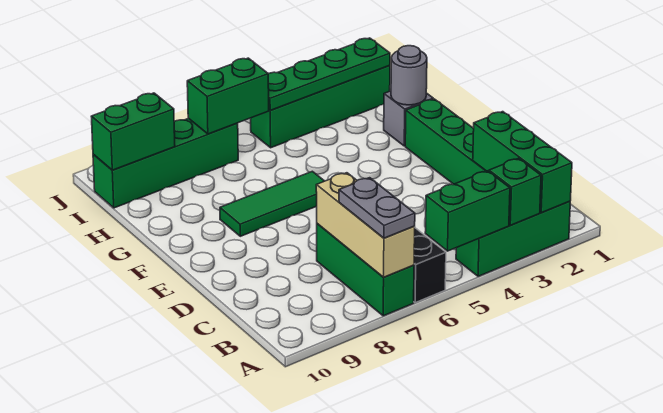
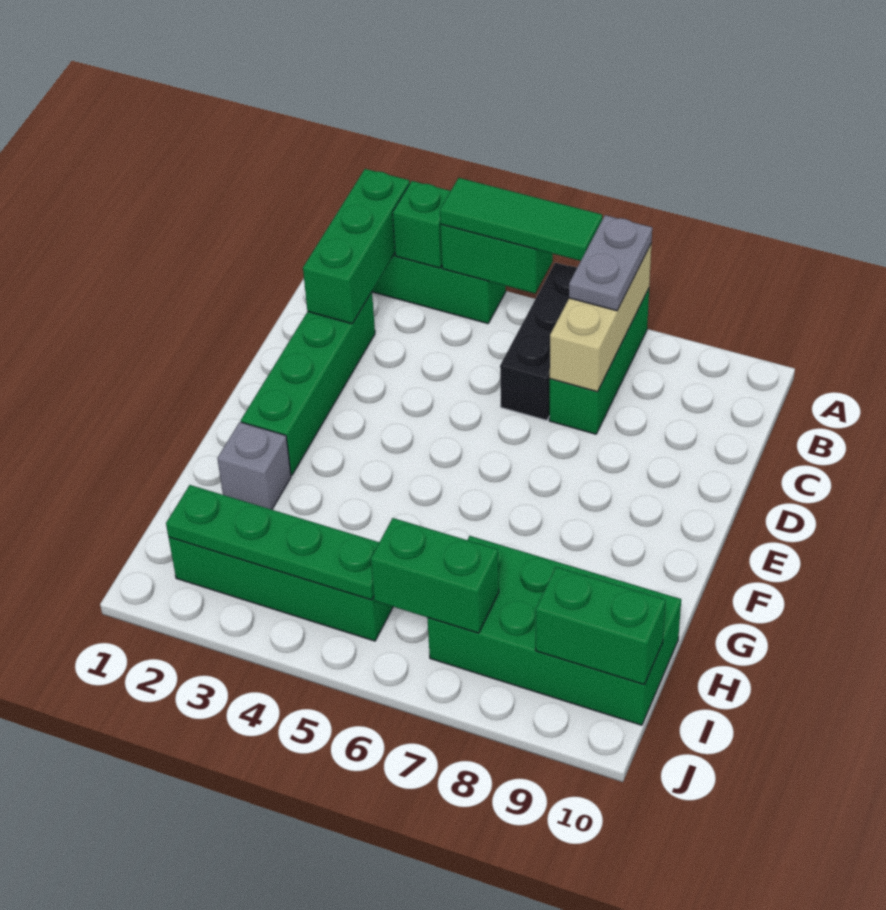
green tile F6:F8 level 1 -> green tile A4:A6 level 3
grey round brick G2 level 2 -> none
green brick I7:I10 level 1 -> green brick H7:I10 level 1

